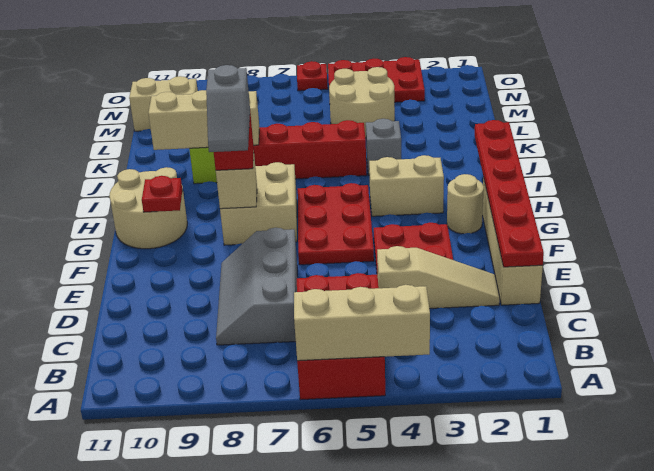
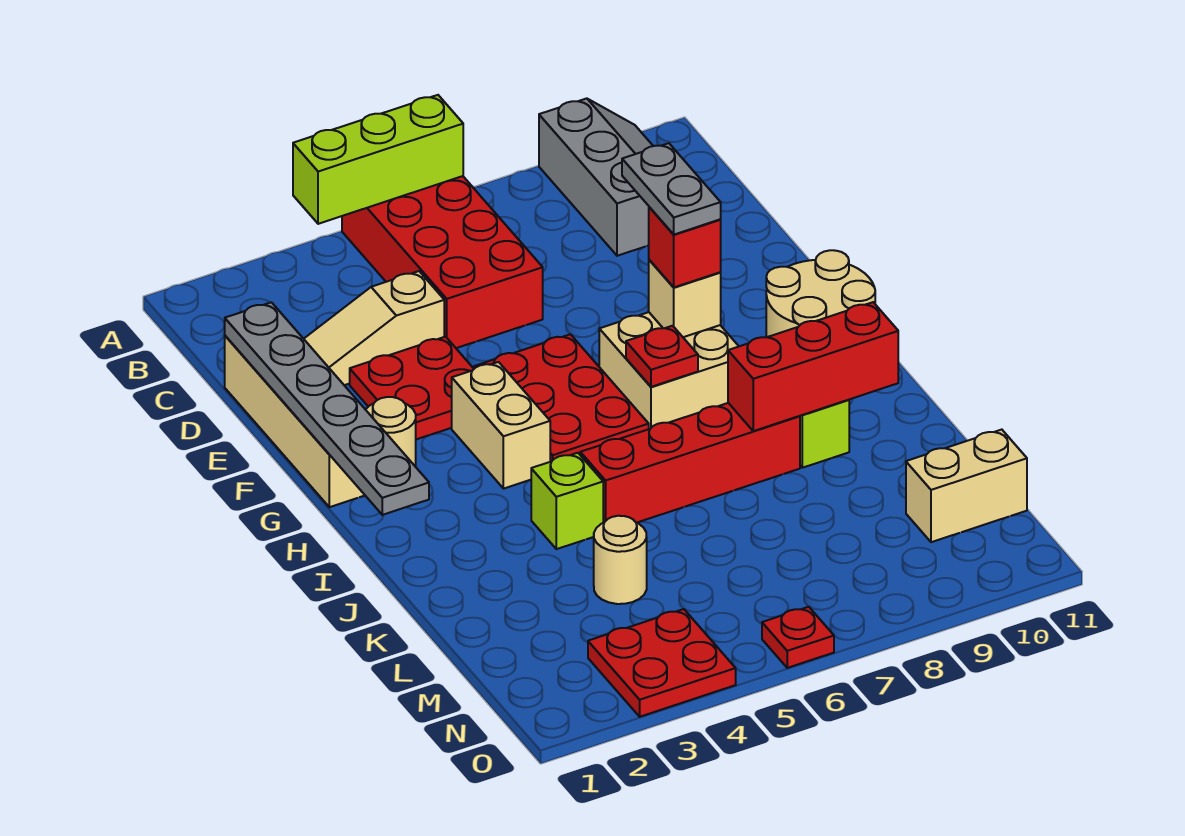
tan brick A4:A6 level 2 -> lime brick A4:A6 level 2
red brick A5:C6 level 1 -> red brick A5:D6 level 1
grey slope C7:E8 level 1 top 7 -> grey slope A9:C10 level 1 top 9
red plate D1:I1 level 2 -> grey plate D1:I1 level 2
grey slope F8:G8 level 4 top G -> grey plate F8:G8 level 4
red plate G10 level 2 -> red plate H7 level 2
tan brick H3:H4 level 1 -> tan brick G4:H4 level 1
grey brick J4 level 1 -> lime brick J4 level 1
tan brick J8:J10 level 2 -> red brick J8:J10 level 2
tan round brick L4:M5 level 1 -> tan round brick L4 level 1
red plate N3:O5 level 1 -> red plate N3:O4 level 1

